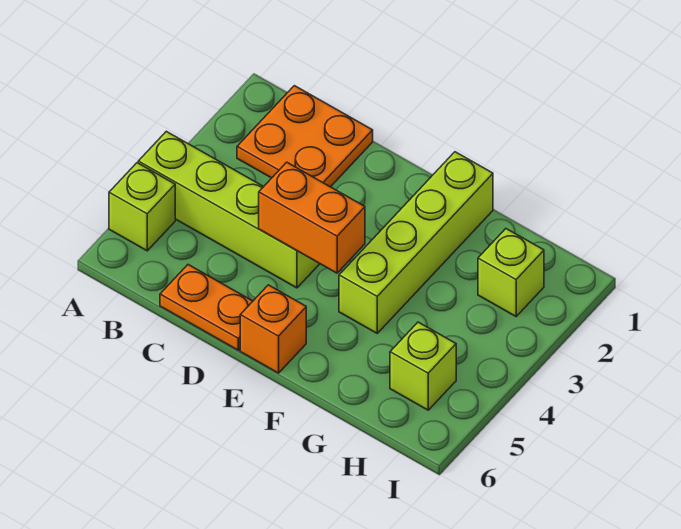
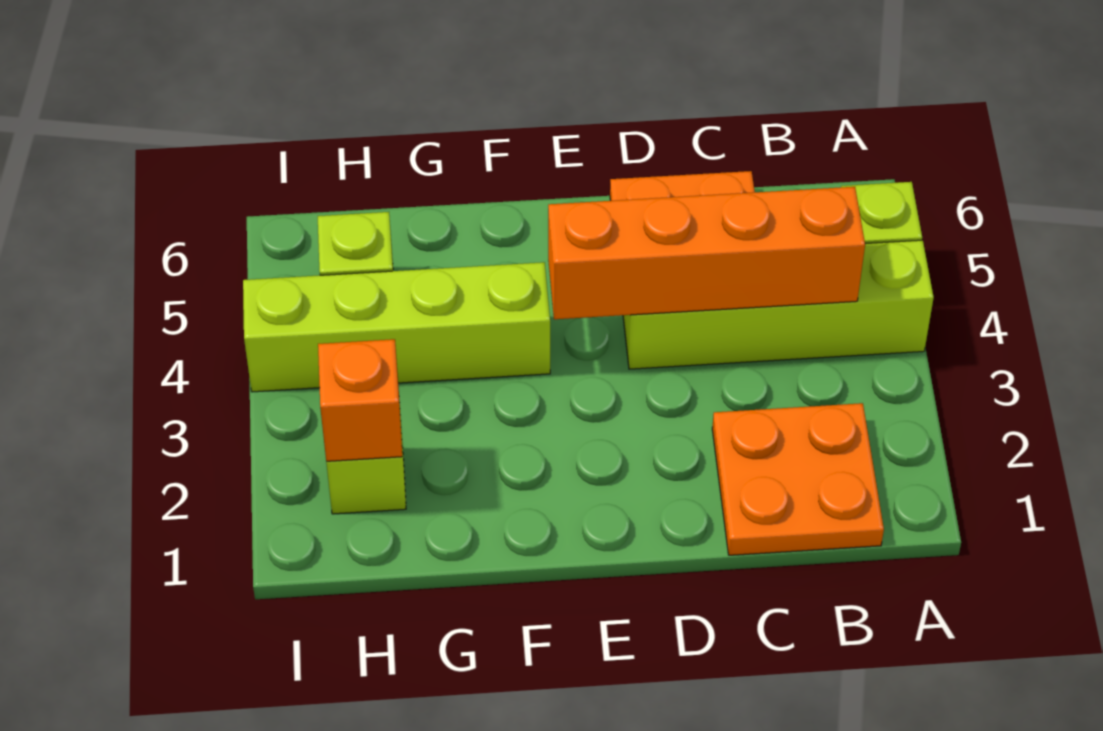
orange brick D4:E4 level 2 -> orange brick B4:E4 level 2
orange brick E6 level 1 -> orange brick H2 level 2
lime brick F1:F4 level 1 -> lime brick F4:I4 level 1

